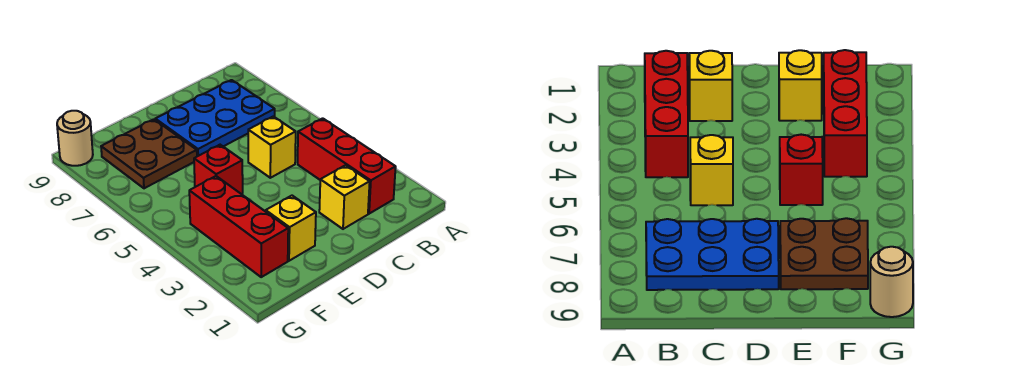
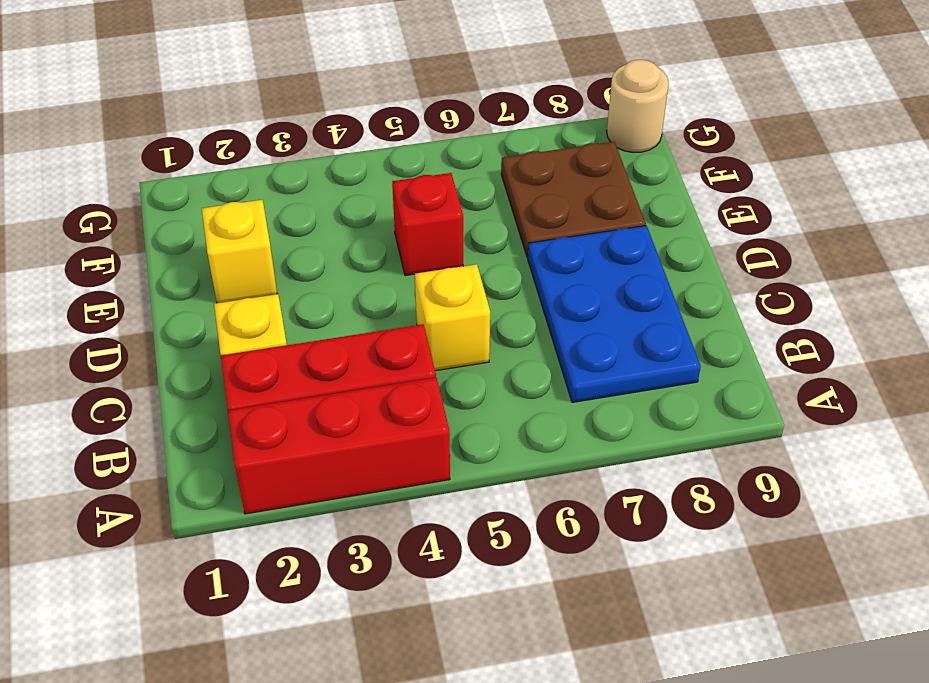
red brick F2:F4 level 1 -> red brick A2:A4 level 1

